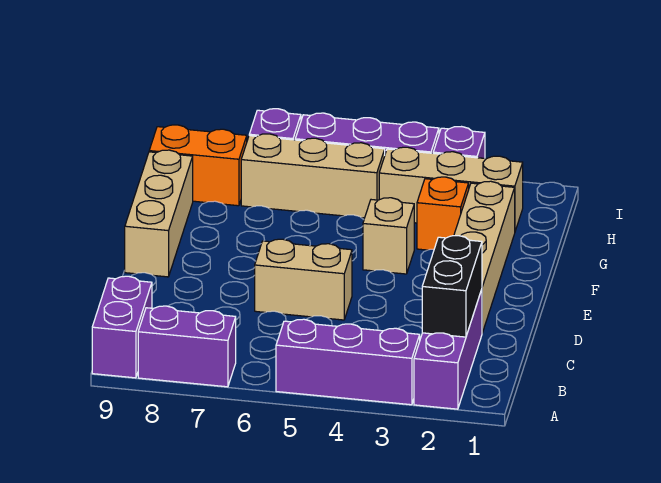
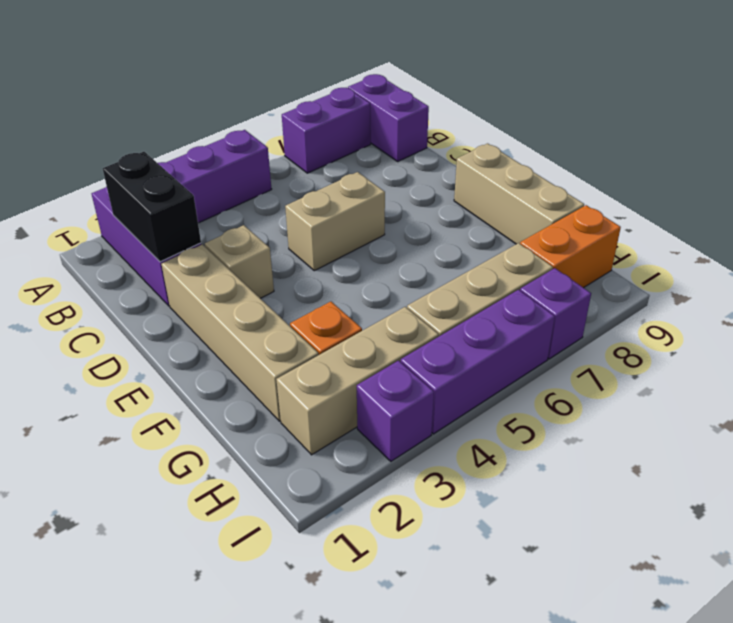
tan brick F4 level 1 -> tan brick D3 level 1

